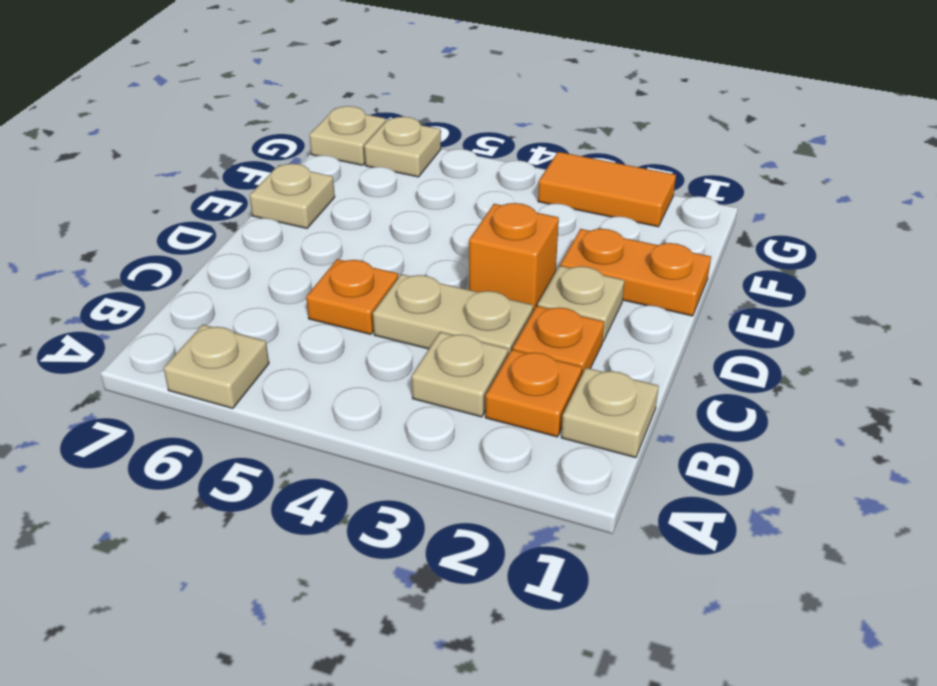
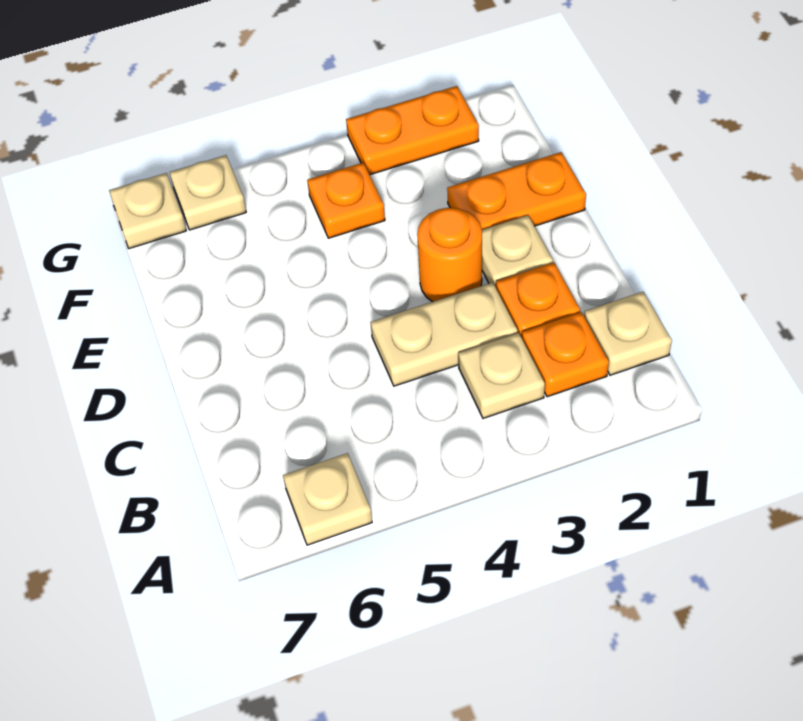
orange plate C5 level 1 -> orange plate F4 level 1
orange brick D3 level 1 -> orange round brick D3 level 1
tan plate E7 level 1 -> none
orange tile G2:G3 level 1 -> orange plate G2:G3 level 1

